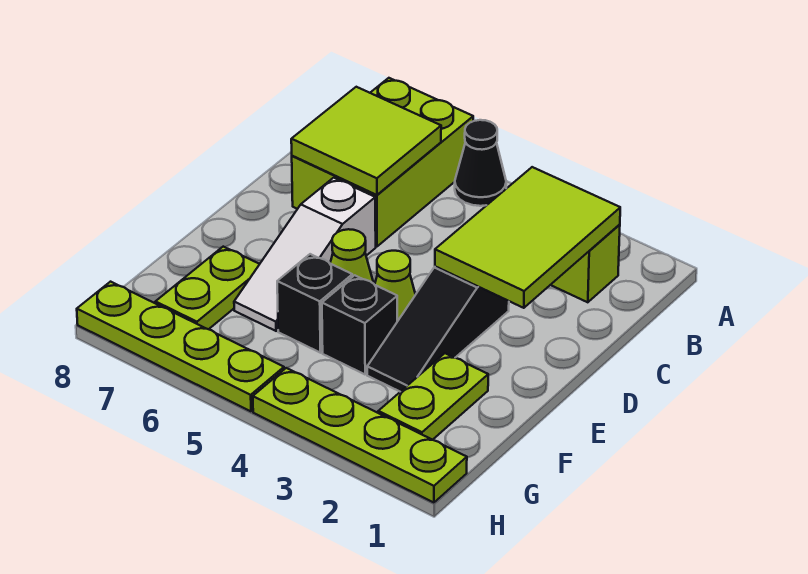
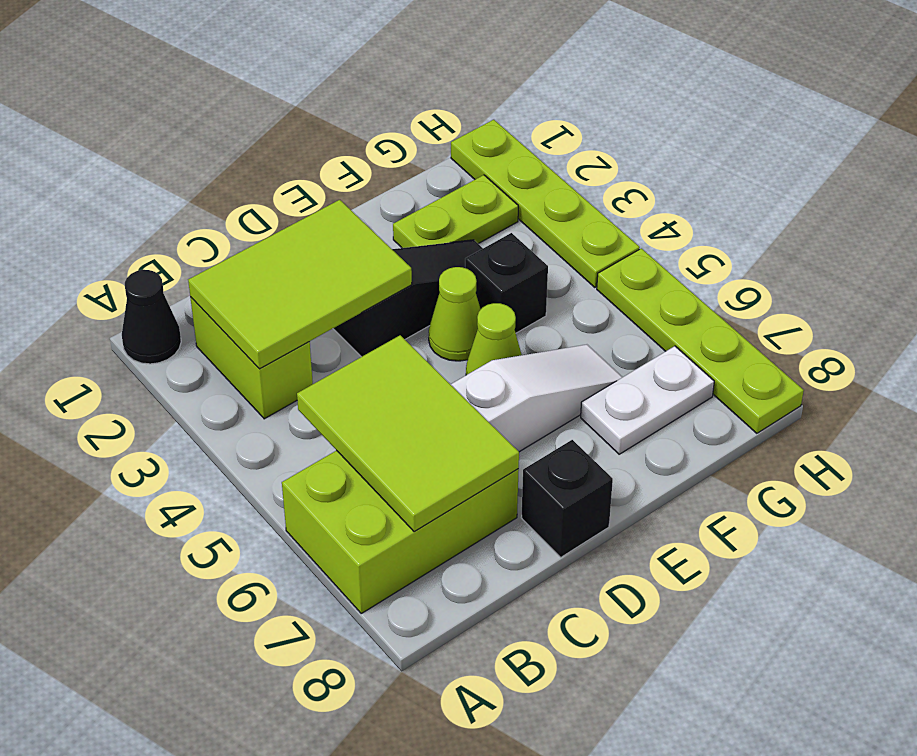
black cone A5 level 1 -> black cone A1 level 1
lime tile B6:C7 level 2 -> lime tile B5:C7 level 2
black brick F5 level 1 -> black brick D8 level 1
lime plate F7:G7 level 1 -> white plate F7:G7 level 1

